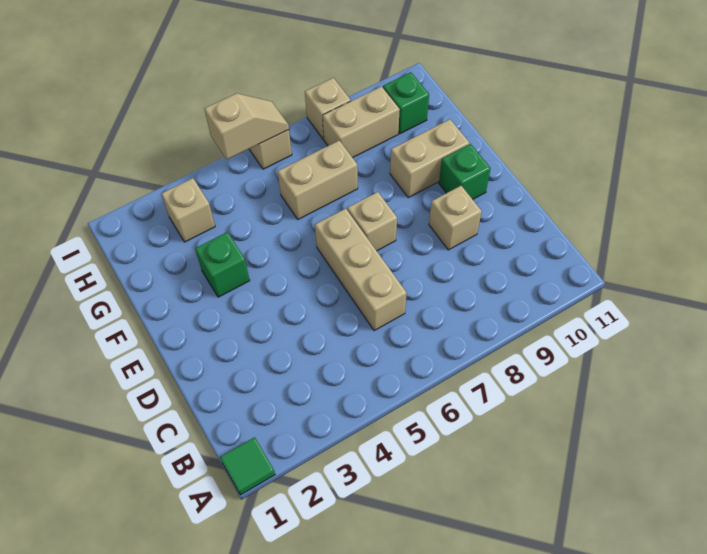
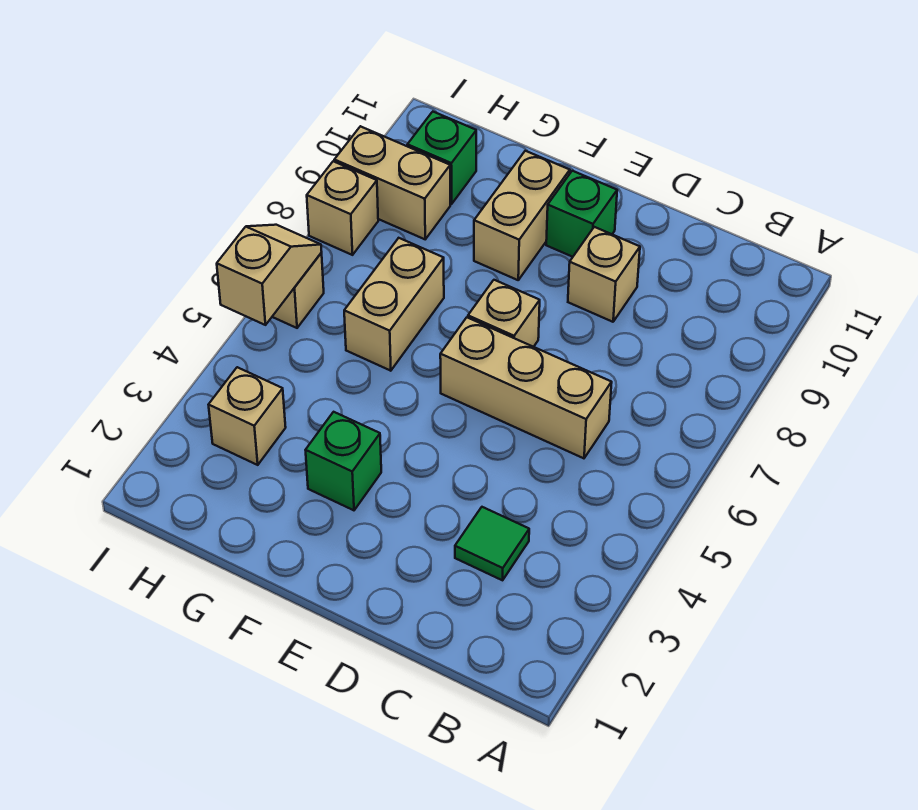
green tile A1 level 1 -> green tile C3 level 1
tan brick H8:H9 level 1 -> tan brick H9:I9 level 1

